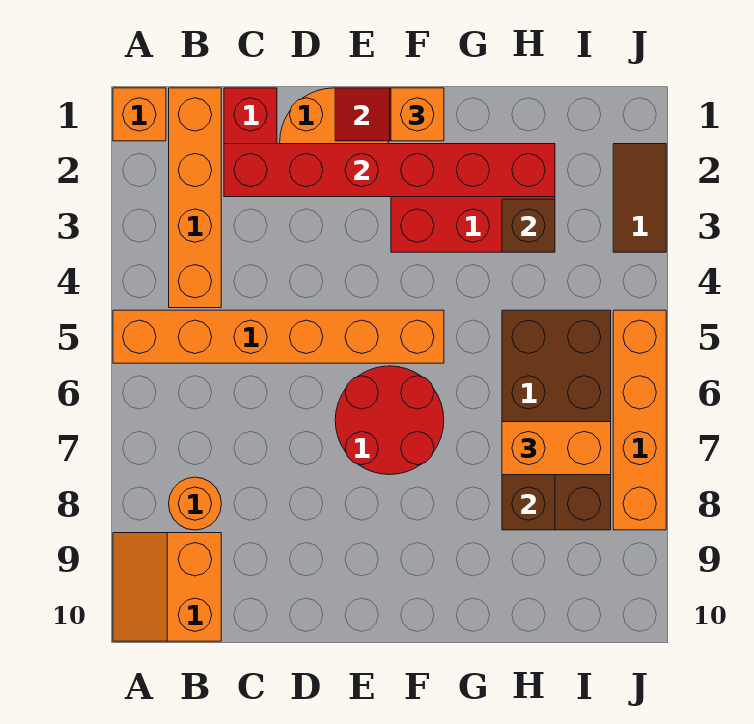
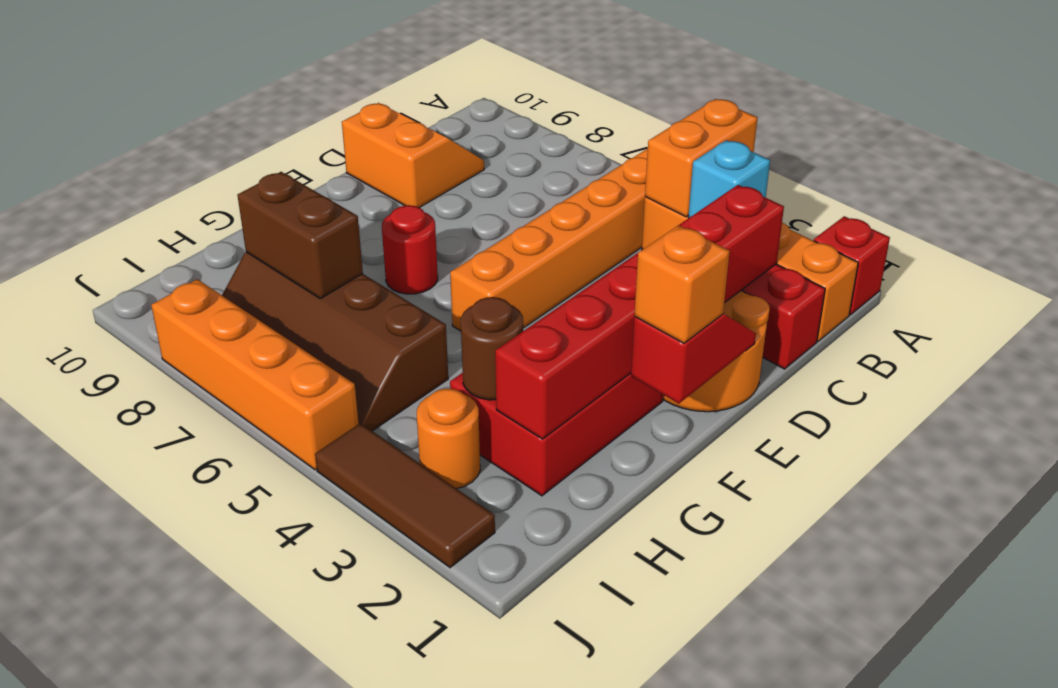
orange brick A1 level 1 -> red brick A1 level 1
orange slope A9:B10 level 1 top B -> orange slope C9:D10 level 1 top D
none -> cyan brick B3 level 2
orange round brick B8 level 1 -> orange round brick I3 level 1
red round brick E6:F7 level 1 -> red round brick F7 level 1
brown brick H3 level 2 -> brown round brick H3 level 2
brown brick H5:I8 level 1 -> brown slope H5:I8 level 1 top H
orange brick H7:I7 level 3 -> orange brick A4:B4 level 2
brown tile J2:J3 level 1 -> brown tile J2:J4 level 1

